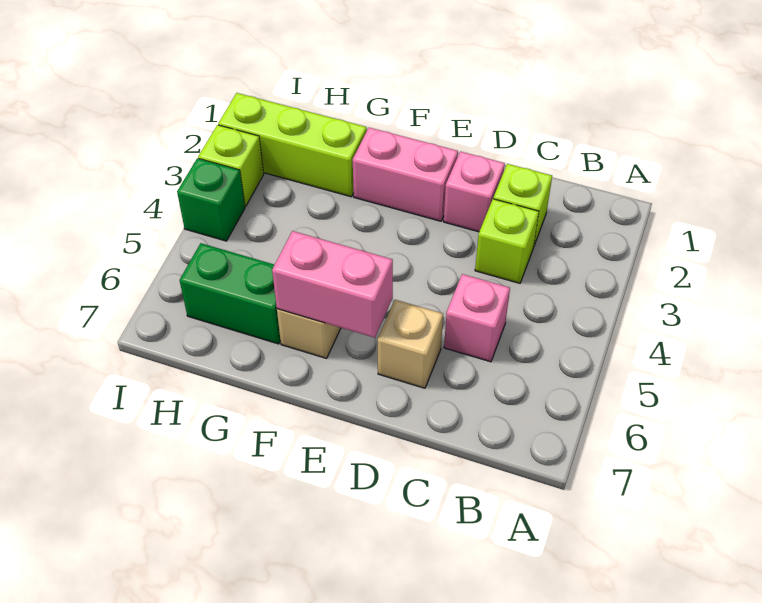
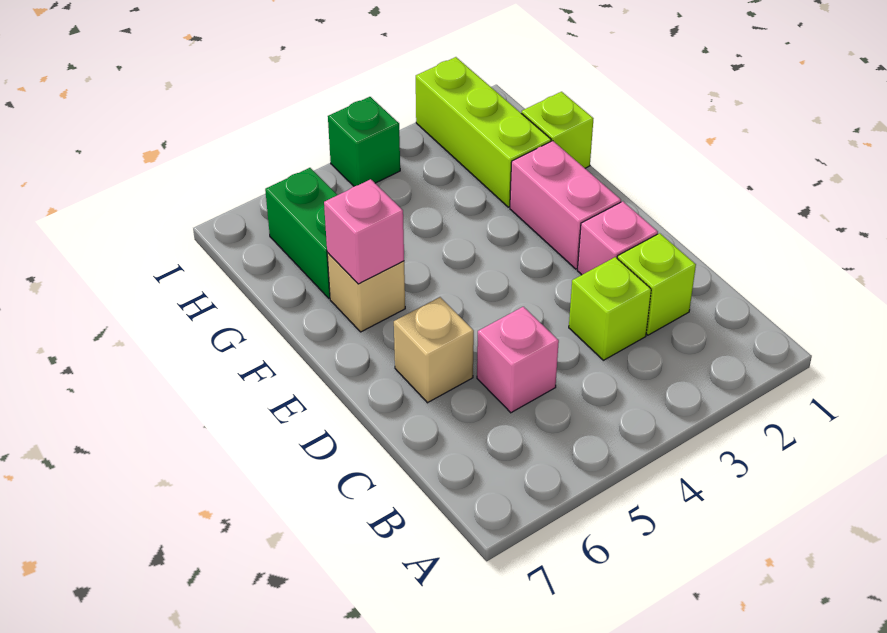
pink brick E6:F6 level 2 -> pink brick F6 level 2
lime brick I3 level 1 -> lime brick G1 level 1

